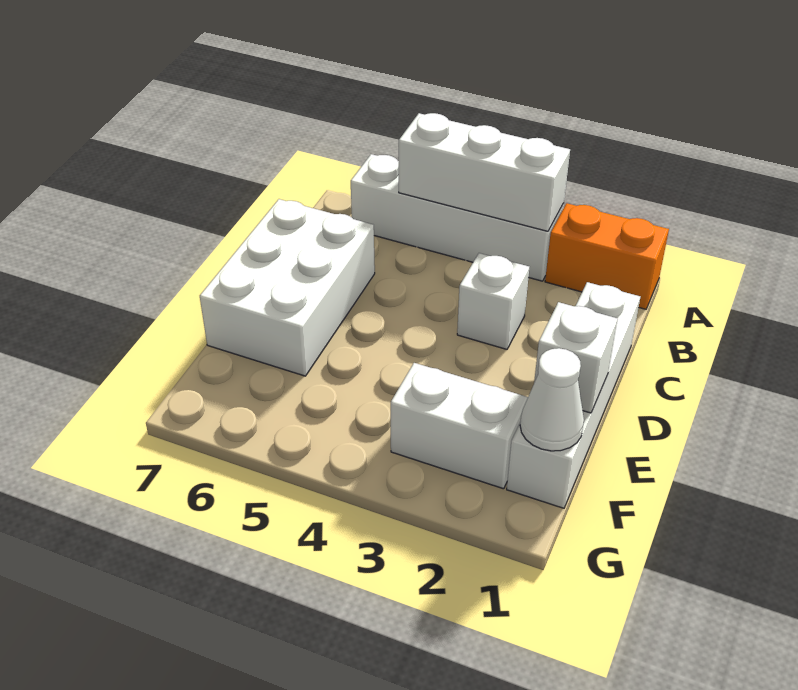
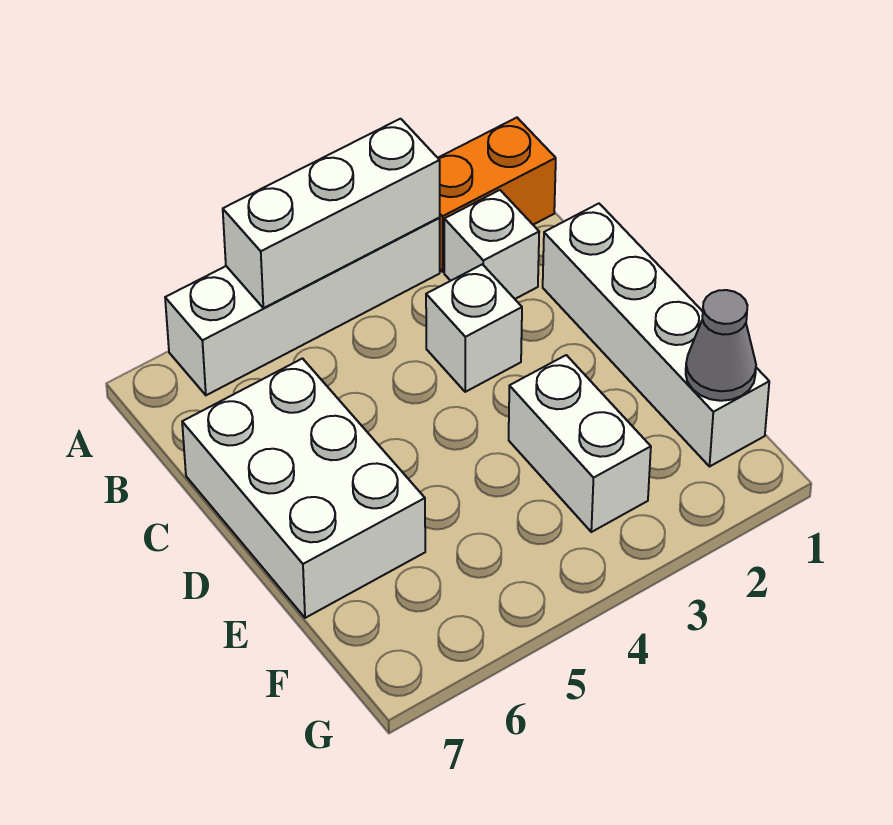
white brick E1 level 2 -> white brick B2 level 1
white cone F1 level 2 -> grey cone F1 level 2
white brick F2:F3 level 1 -> white brick E3:F3 level 1

